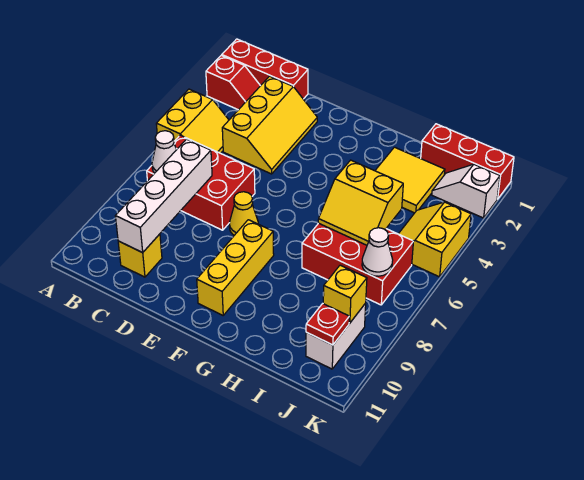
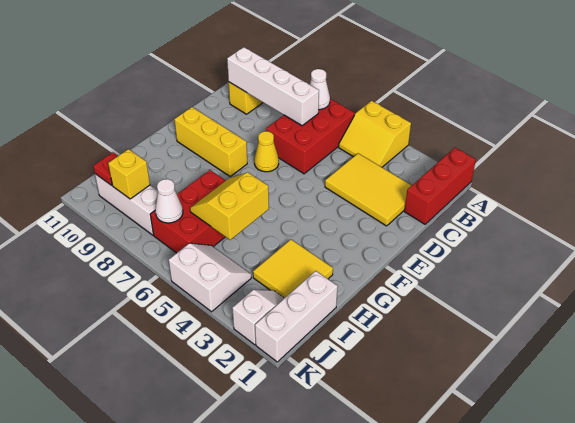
red slope A2:B2 level 1 top A -> none
yellow slope C2:D4 level 1 top C -> yellow tile C2:D4 level 1
red brick I1:K1 level 1 -> white brick I1:K1 level 1
yellow slope J4:K5 level 1 top K -> white slope J4:K5 level 1 top K
white brick J9:J10 level 1 -> white brick J8:J10 level 1

